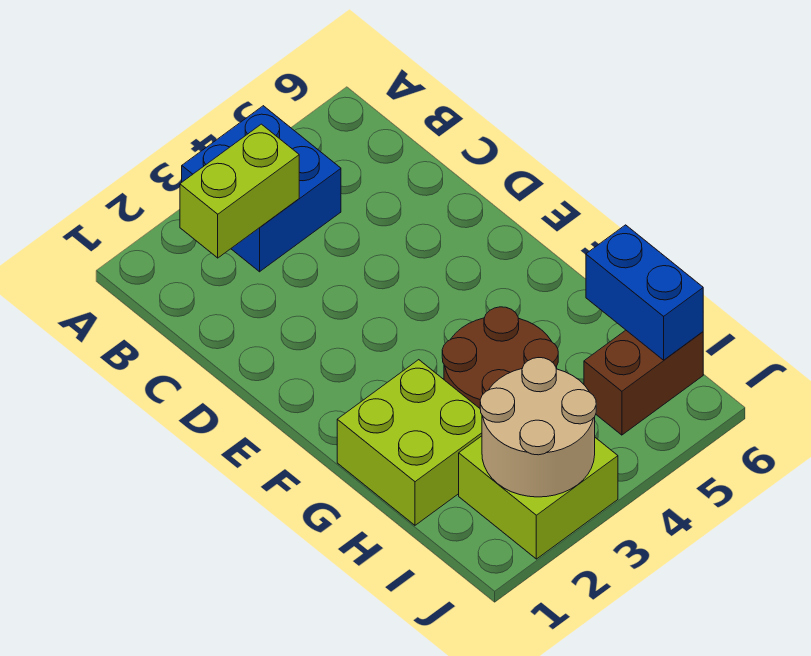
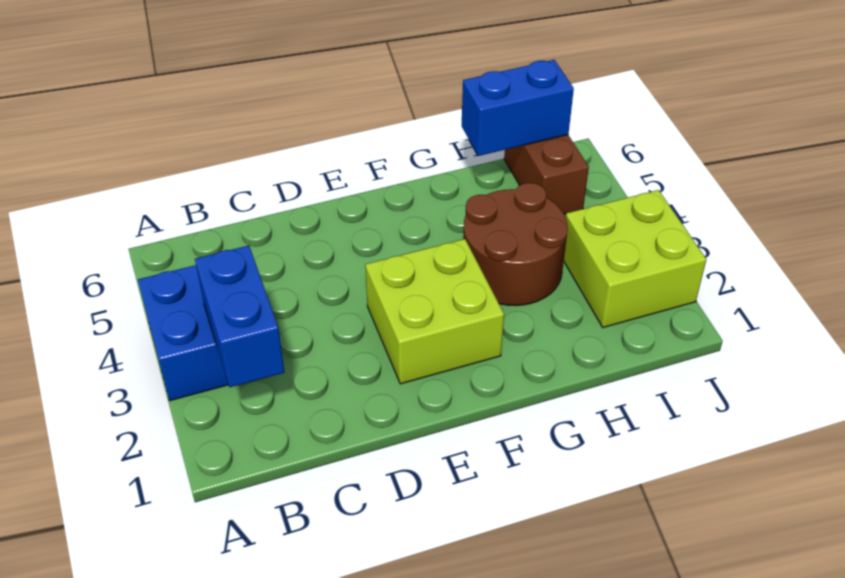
lime brick B2:B3 level 2 -> blue brick B2:B3 level 2
lime brick G1:H2 level 1 -> lime brick E2:F3 level 1
tan round brick I2:J3 level 2 -> none

